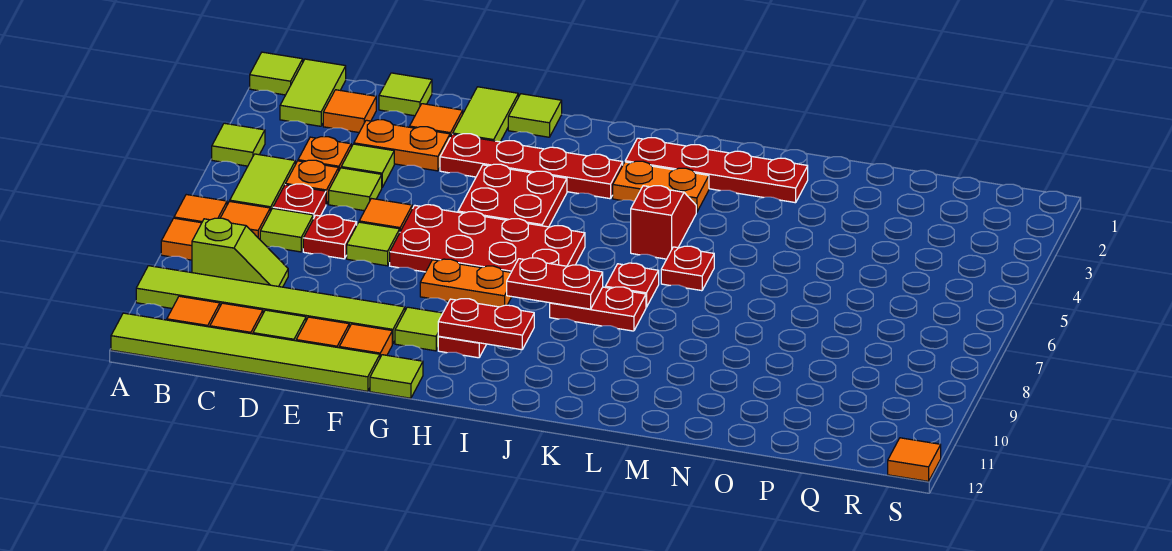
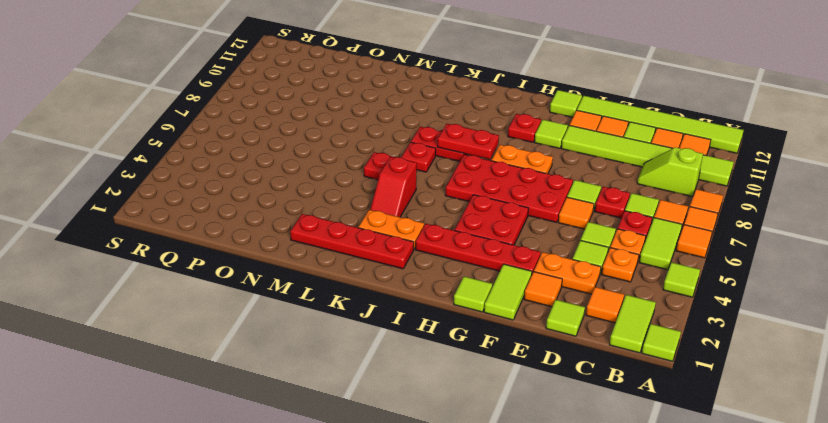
red plate H10:I10 level 2 -> none
orange tile S12 level 1 -> orange tile A6 level 1

